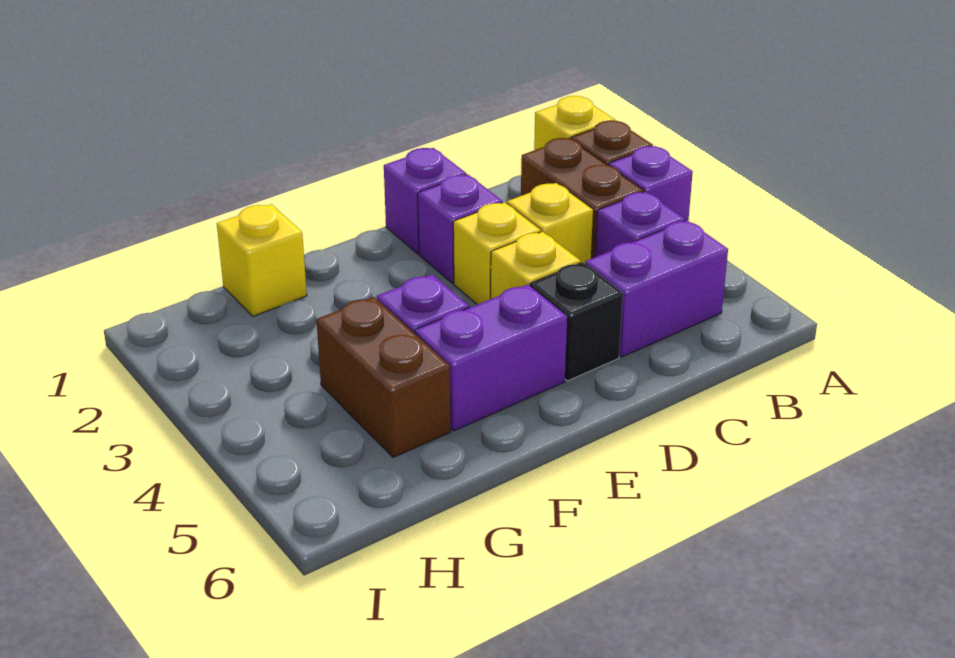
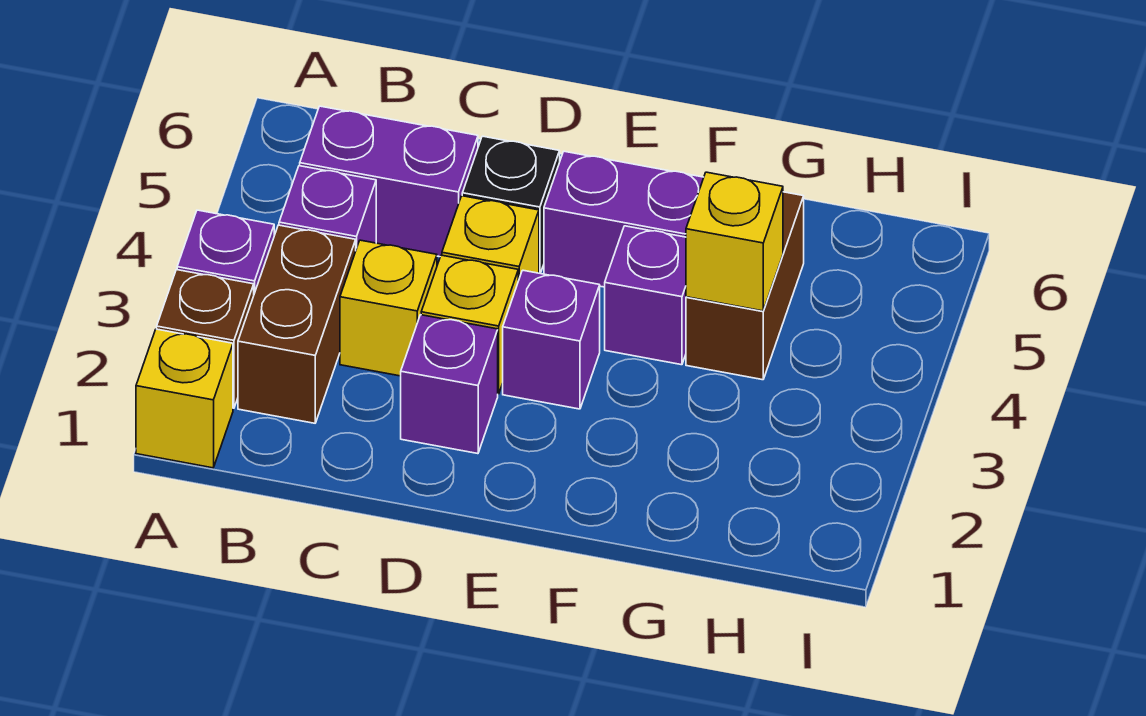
purple brick D1 level 1 -> purple brick E3 level 1
yellow brick G1 level 1 -> yellow brick G4 level 2

